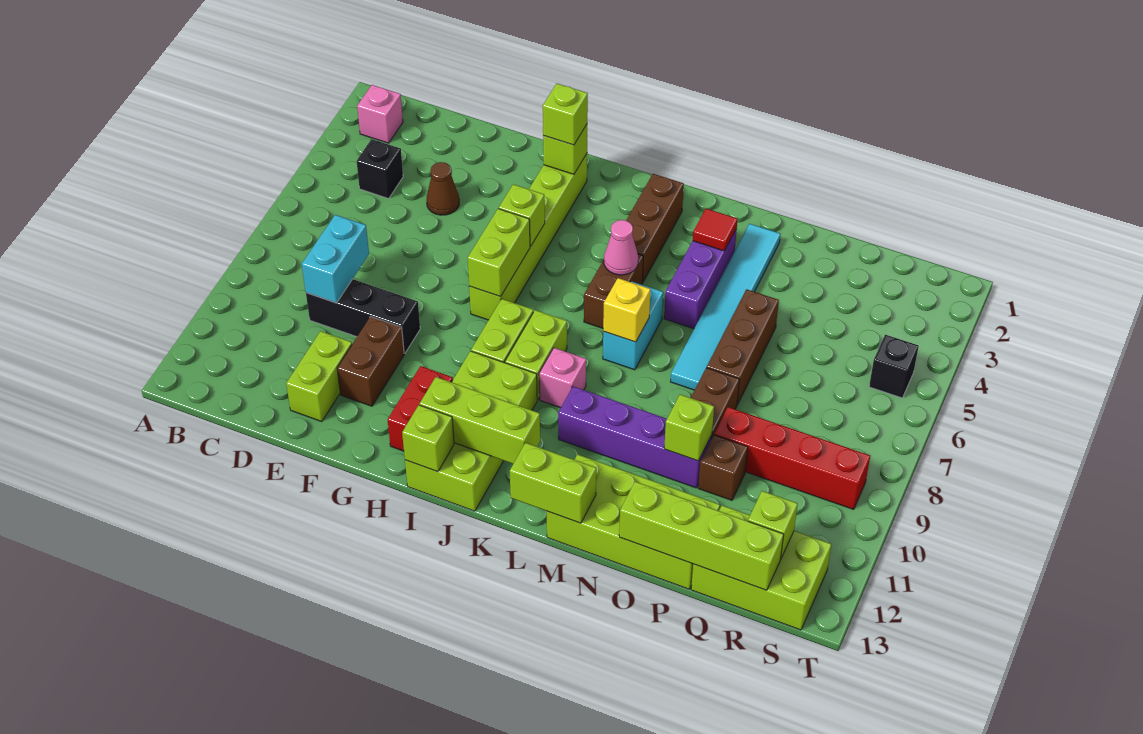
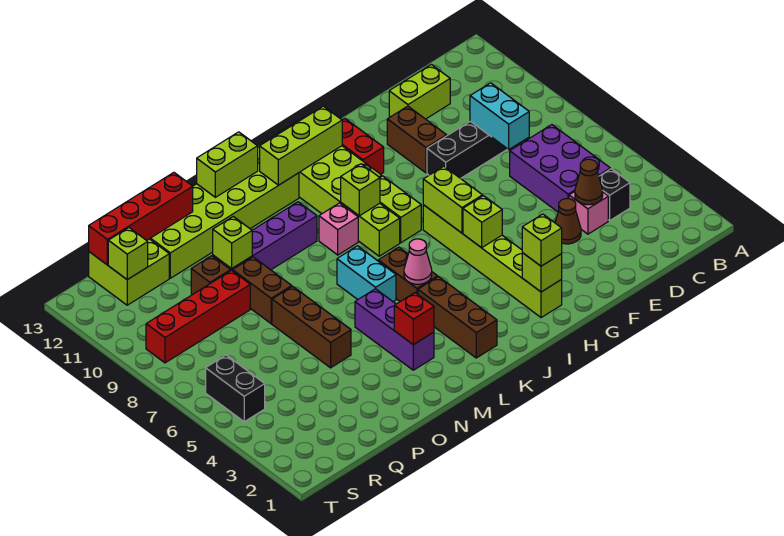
pink brick B2 level 1 -> pink brick D4 level 1
none -> purple brick C5:D7 level 1
none -> brown cone D4 level 2
lime brick E11:E12 level 1 -> lime brick D12:E12 level 1
lime brick I13 level 2 -> lime brick J9 level 2
yellow brick L7 level 2 -> none
red tile M3 level 2 -> red brick M3 level 2
lime brick M12:P13 level 1 -> lime brick K12:P13 level 1
cyan tile N2:N7 level 1 -> none
lime brick O13:R13 level 2 -> red brick O13:R13 level 2
lime brick Q12:S13 level 1 -> lime brick Q12:R13 level 1
black brick S5 level 1 -> black brick S5:S6 level 1

